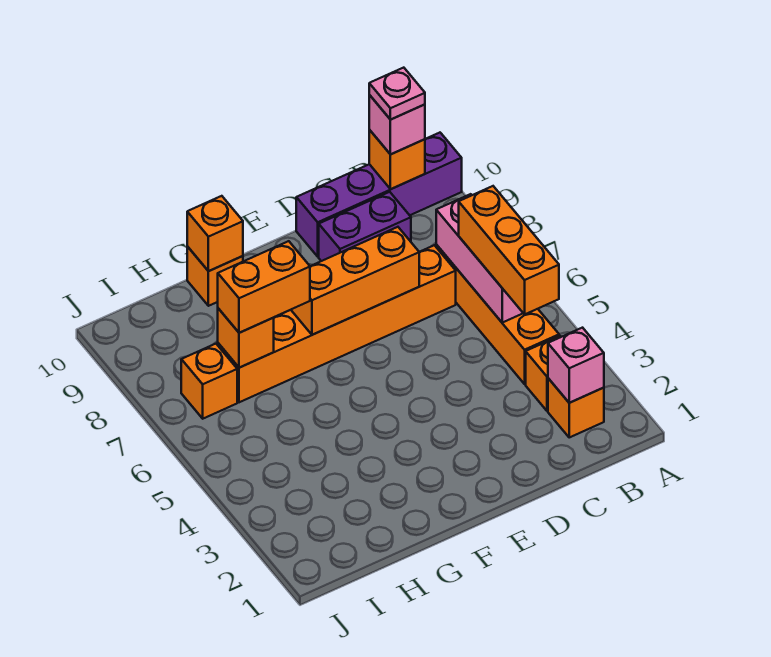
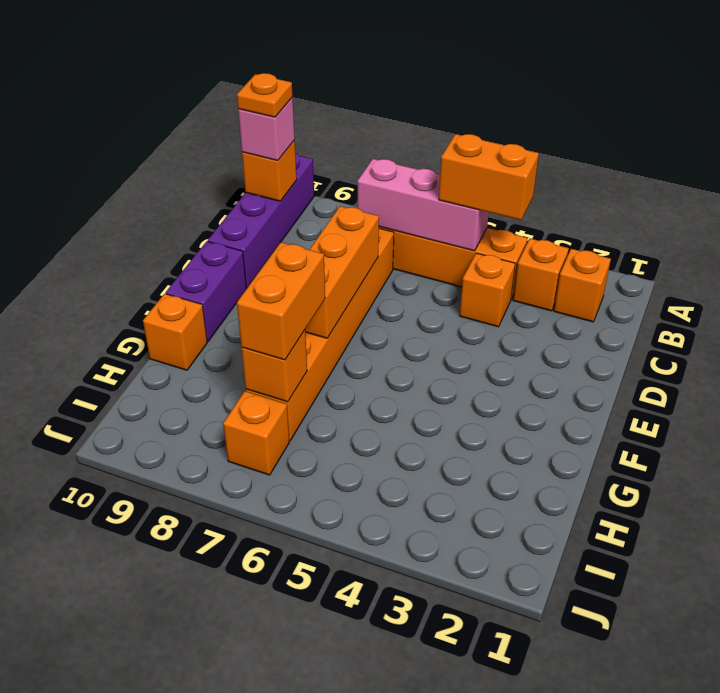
pink brick B2 level 2 -> none
orange brick B4:B6 level 3 -> orange brick B4:B5 level 3
pink plate B10 level 4 -> orange plate B10 level 4
purple brick C9:D9 level 1 -> purple brick E10:F10 level 1
orange brick G10 level 2 -> orange brick C4 level 1

